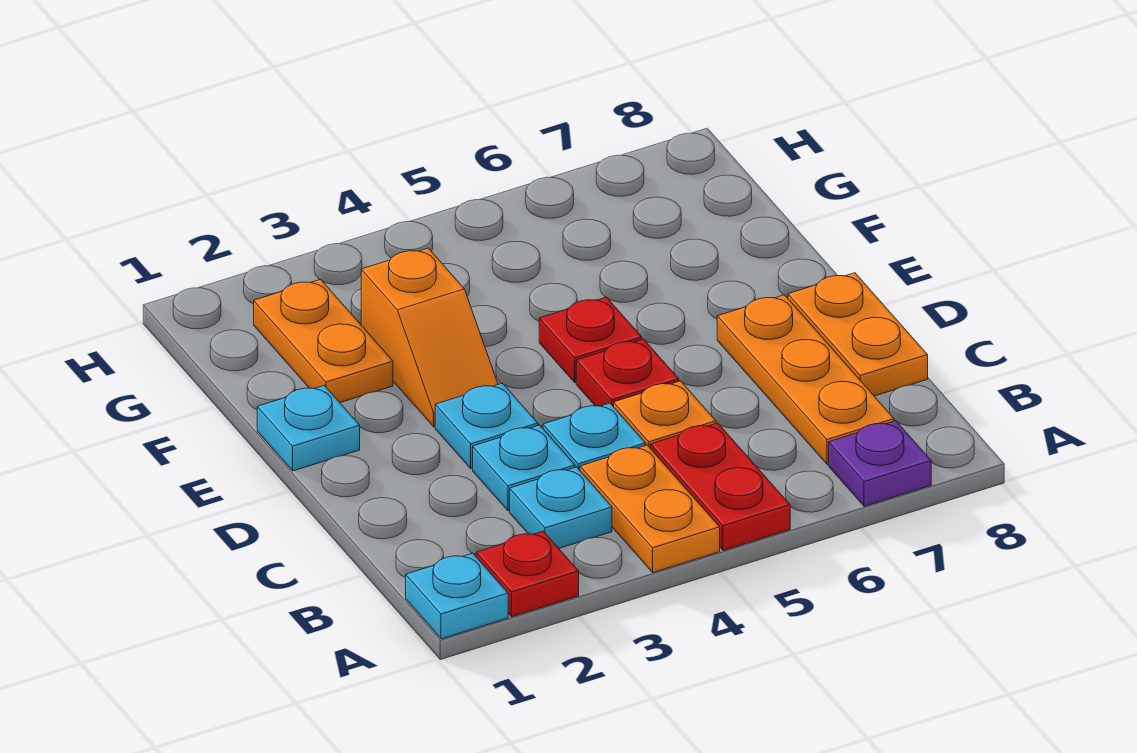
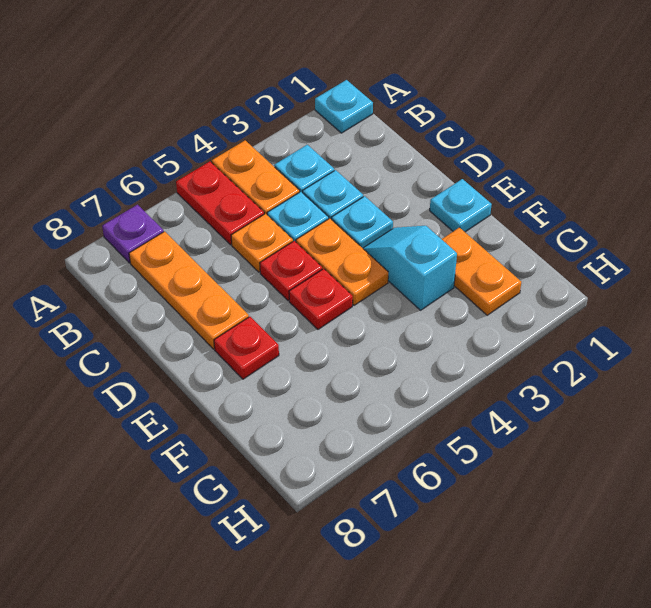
red plate A2 level 1 -> red plate E7 level 1
orange plate C8:D8 level 1 -> orange plate D4:E4 level 1
orange slope E3:F3 level 1 top F -> cyan slope E3:F3 level 1 top F

